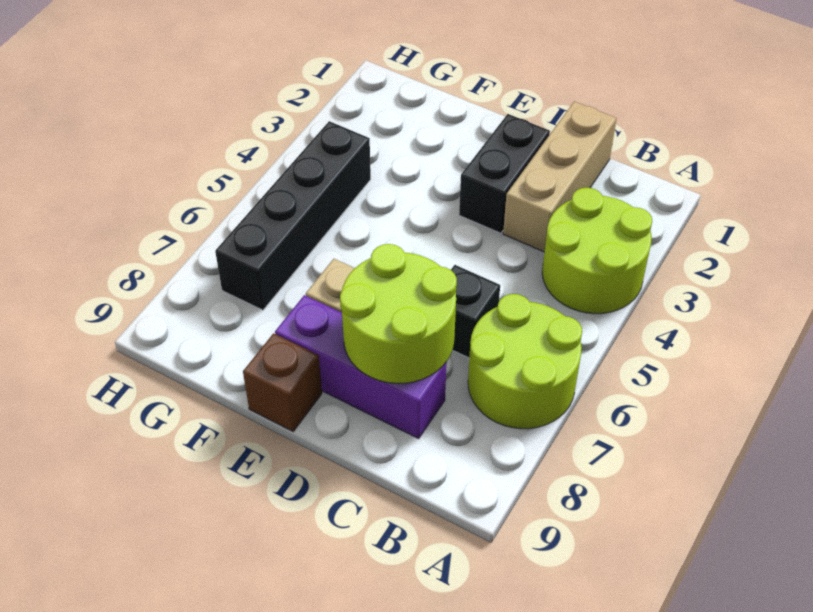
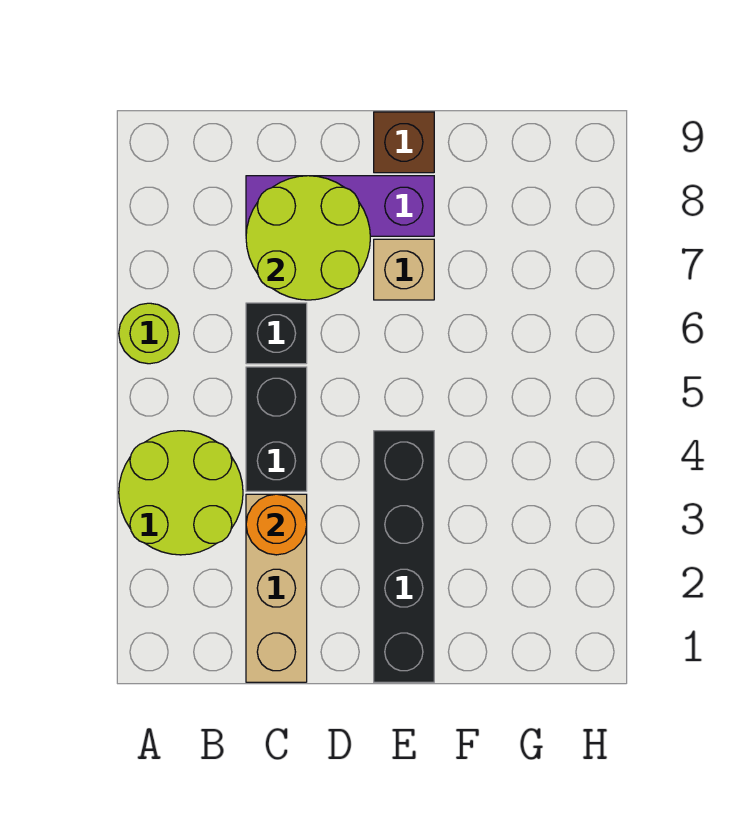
lime round brick A6:B7 level 1 -> lime round brick A6 level 1
none -> orange round brick C3 level 2
black brick D2:D3 level 1 -> black brick C4:C5 level 1
black brick G4:G7 level 1 -> black brick E1:E4 level 1

